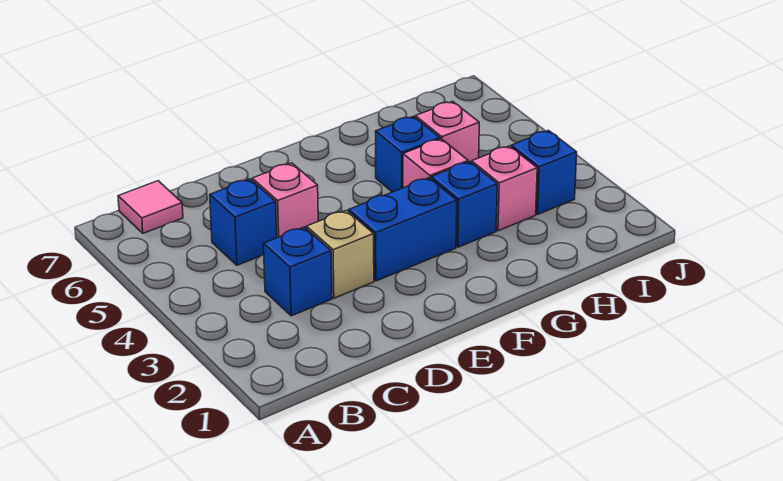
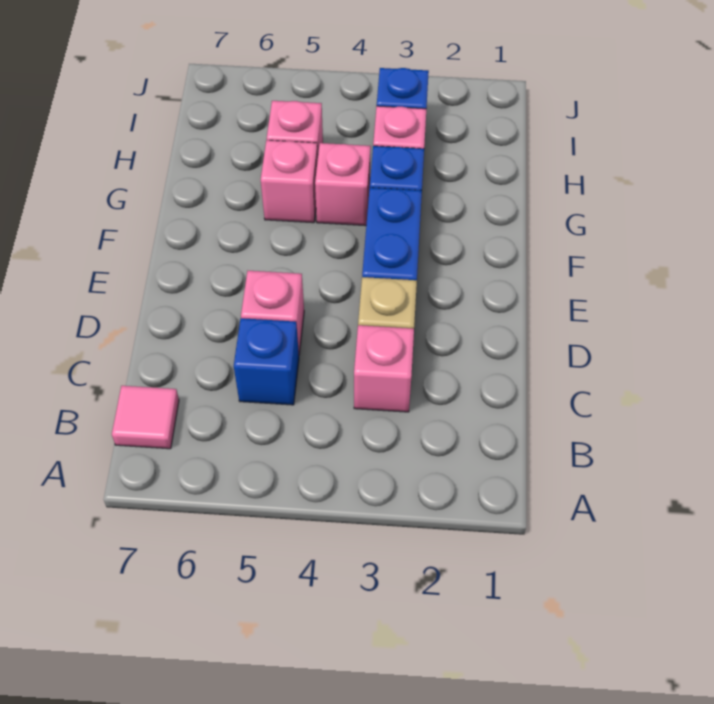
blue brick C3 level 1 -> pink brick C3 level 1
blue brick G5 level 1 -> pink brick G5 level 1

